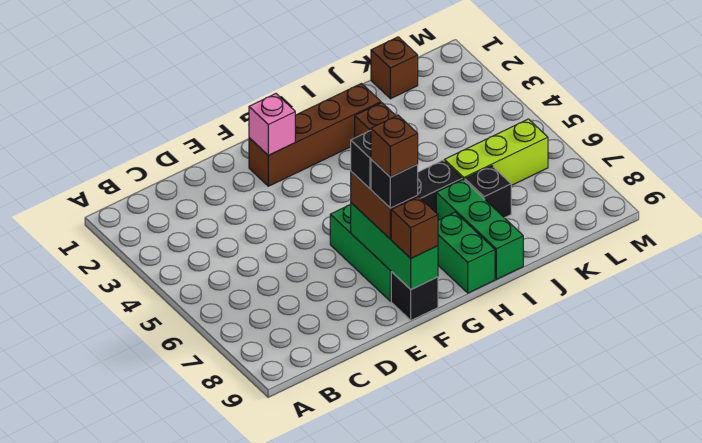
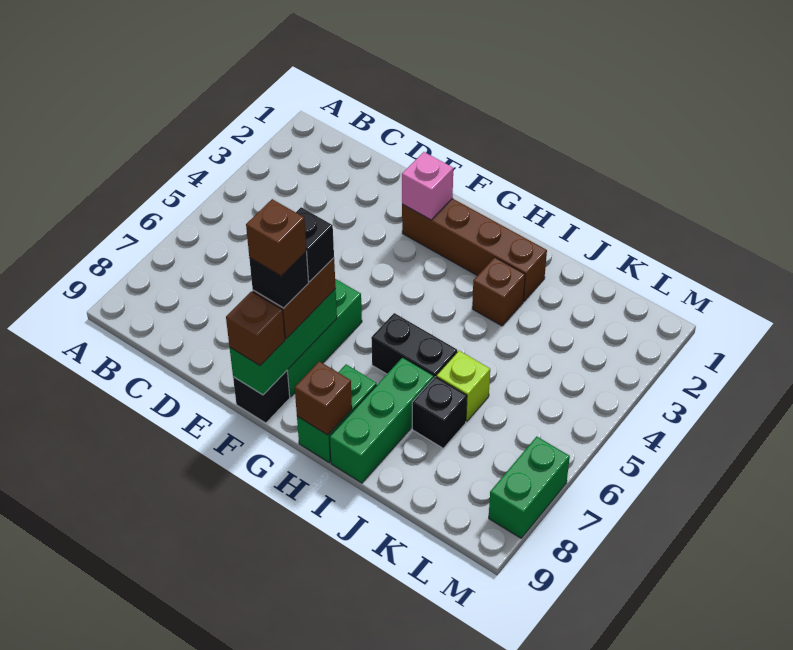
lime brick J6:L6 level 1 -> lime brick J6 level 1
brown brick K1 level 1 -> brown brick H9 level 2
none -> green brick M7:M8 level 1

